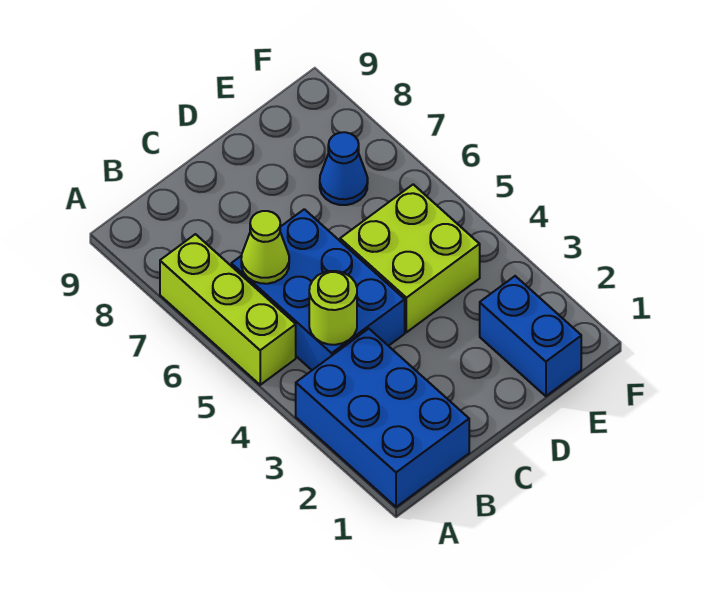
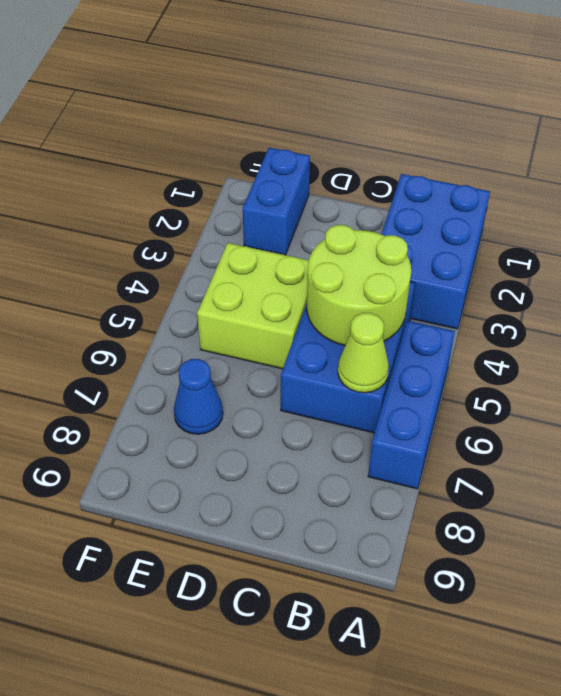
lime brick A5:A7 level 1 -> blue brick A5:A7 level 1
lime round brick B4 level 2 -> lime round brick B4:C5 level 2

